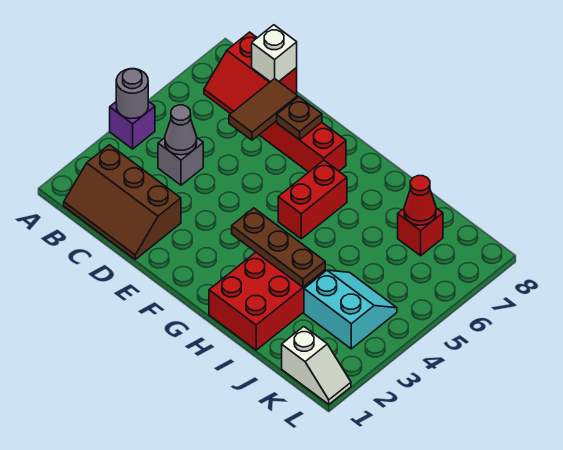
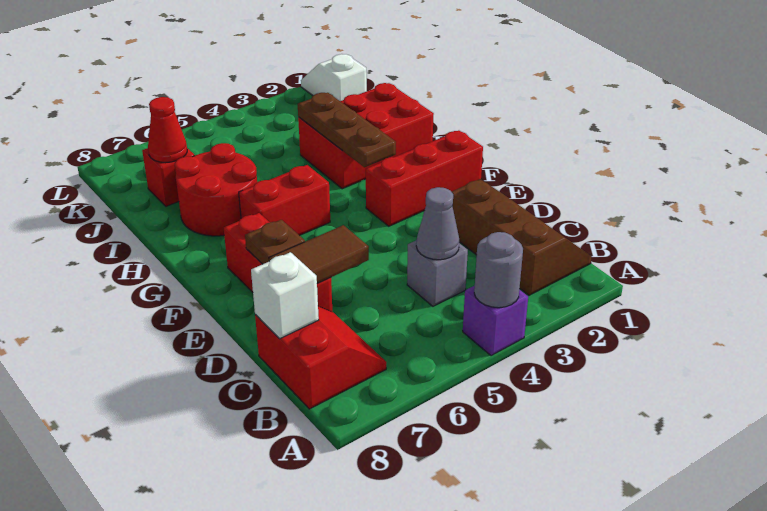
none -> red brick F1:F3 level 1
none -> red round brick H6:I7 level 1
cyan slope J3:K4 level 1 top 3 -> none

